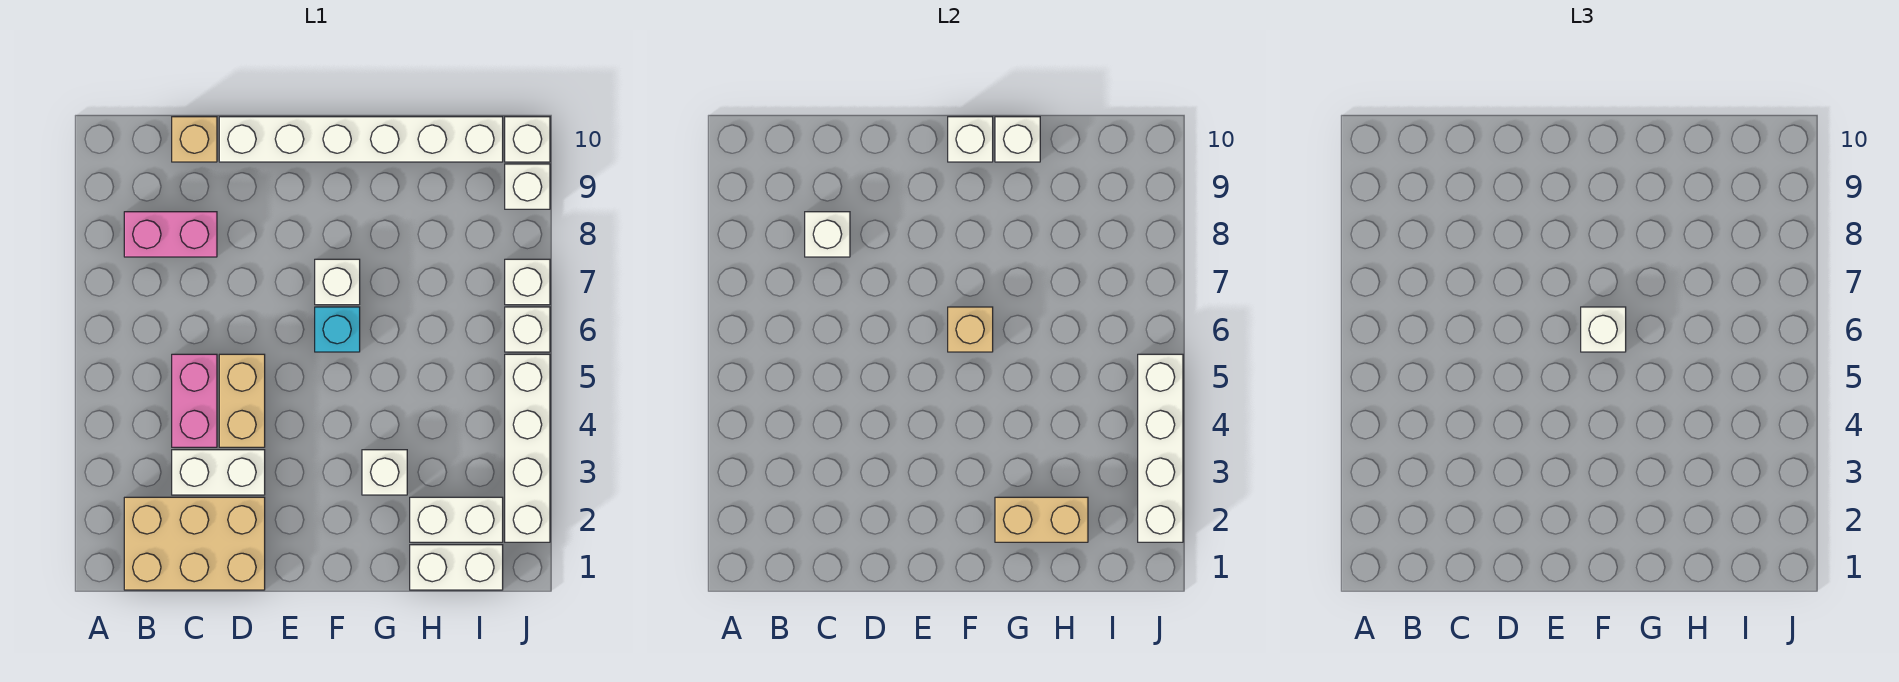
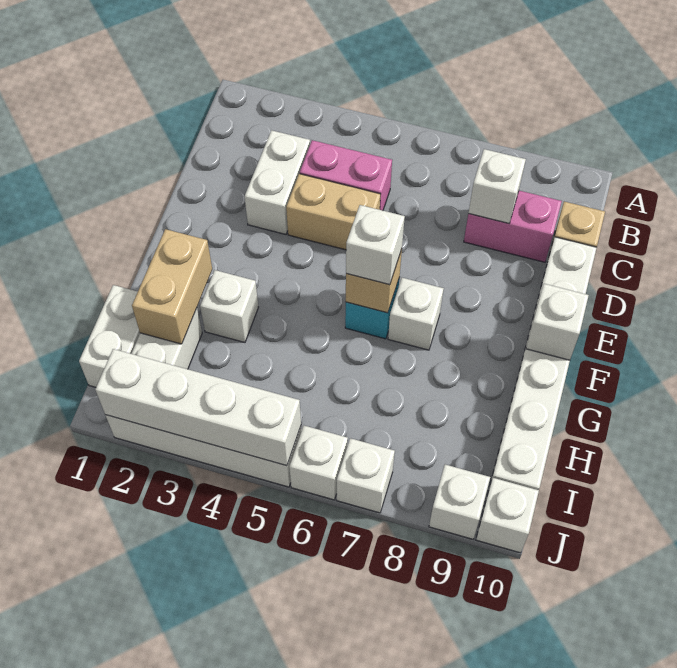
tan brick B1:D2 level 1 -> none
pink brick B8:C8 level 1 -> pink brick C8:C9 level 1
white brick G10 level 2 -> none

